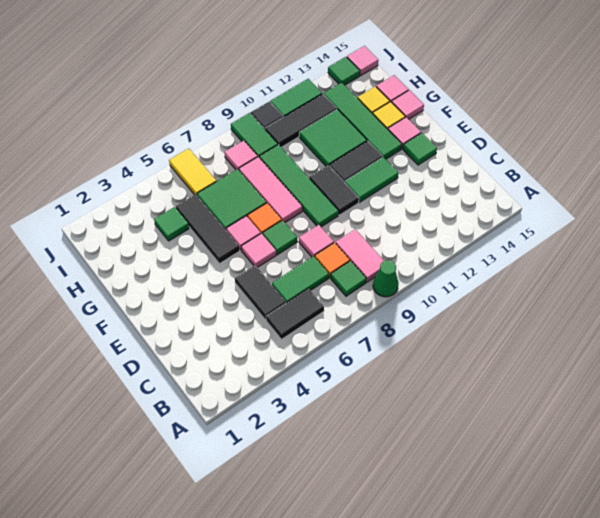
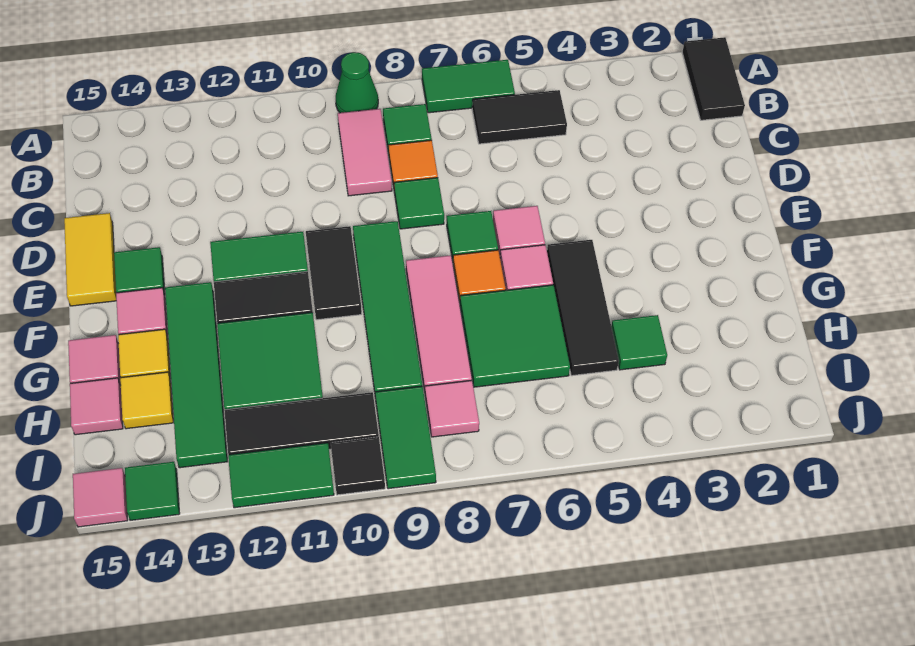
black tile C5:D5 level 1 -> black tile A1:B1 level 1
green tile C6:C7 level 1 -> green tile A6:A7 level 1
pink tile D8 level 1 -> green tile D8 level 1
yellow tile I6:J6 level 1 -> yellow tile D15:E15 level 1

